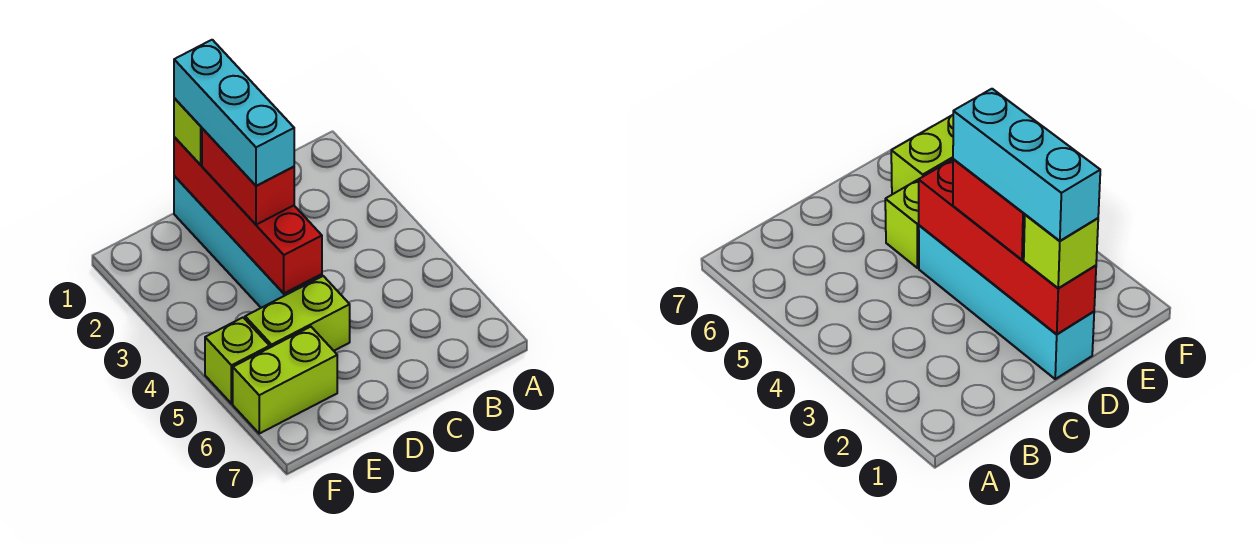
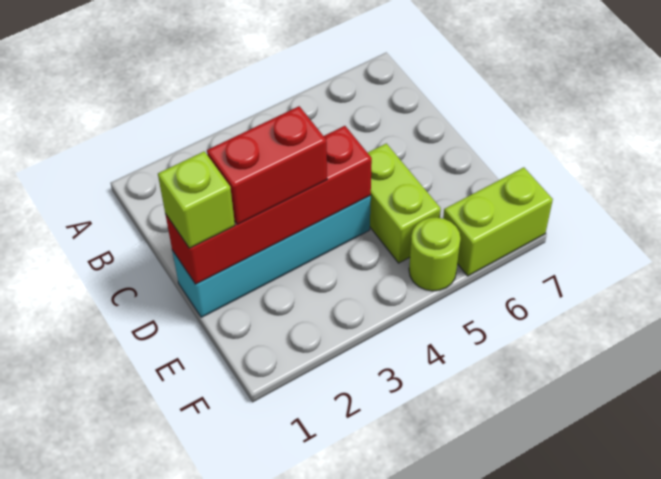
cyan brick D1:D3 level 4 -> none
lime brick E6:F6 level 1 -> lime brick F6:F7 level 1
lime brick F5 level 1 -> lime round brick F5 level 1

